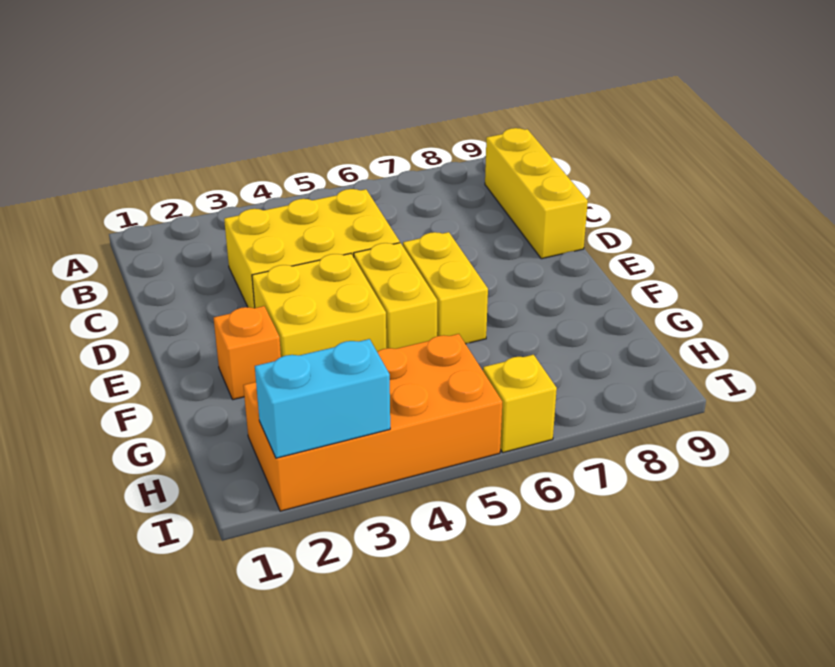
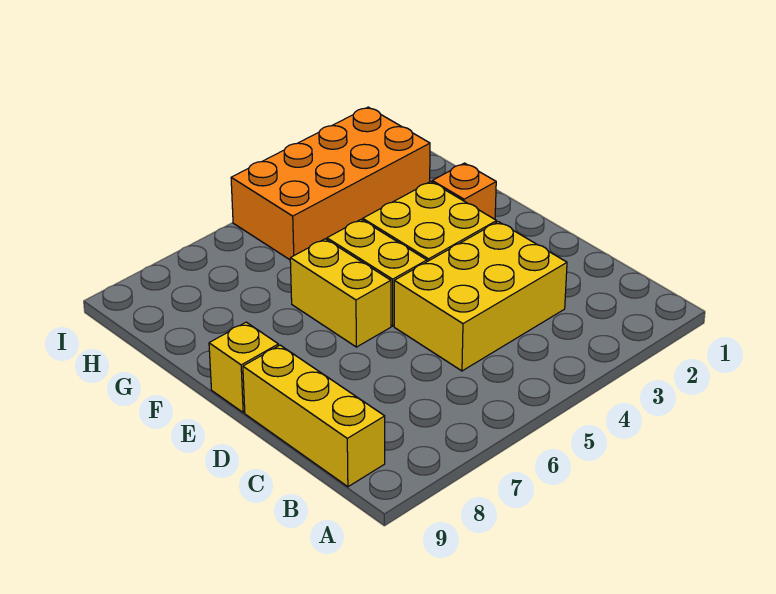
cyan brick I2:I3 level 2 -> none
yellow brick I6 level 1 -> yellow brick E9 level 1

